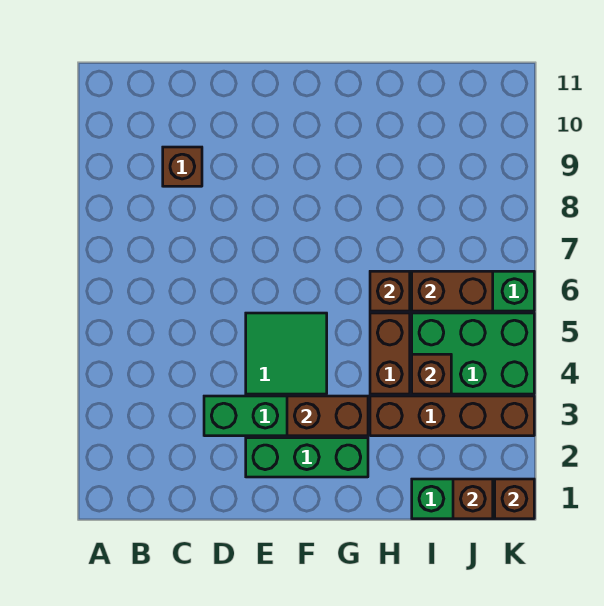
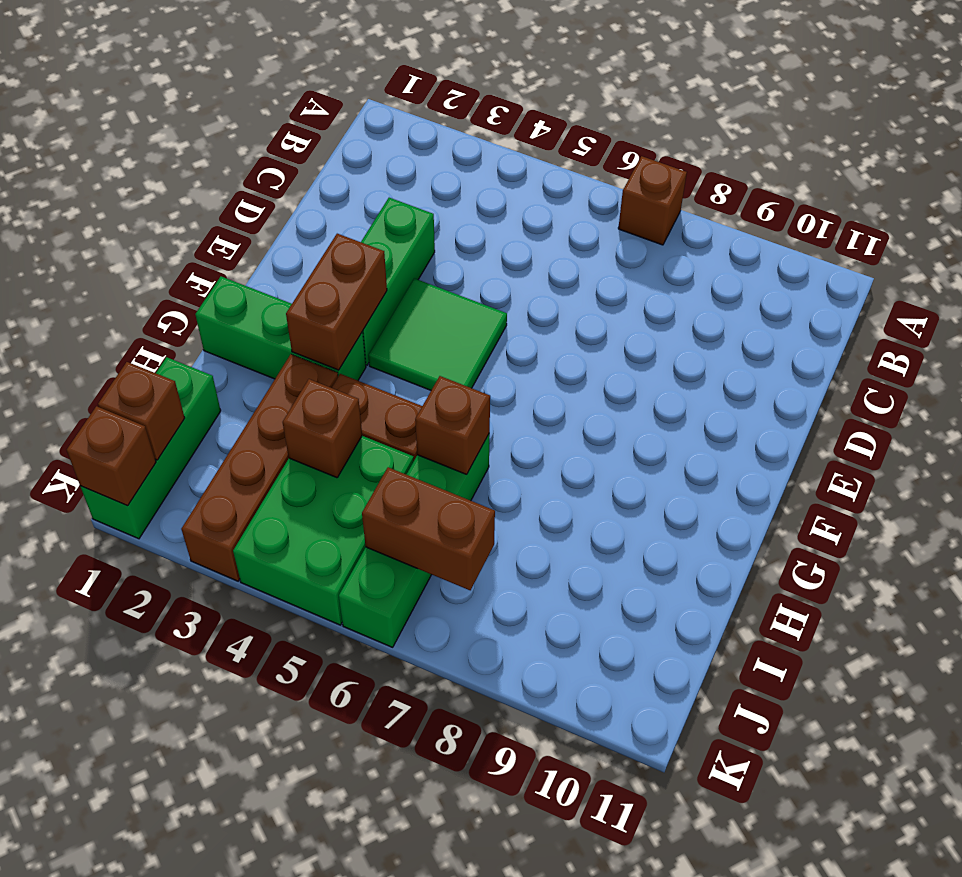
brown brick C9 level 1 -> brown brick A7 level 1
green brick E2:G2 level 1 -> green brick G1:G3 level 1
brown brick I6:J6 level 2 -> brown brick J6:J7 level 2

